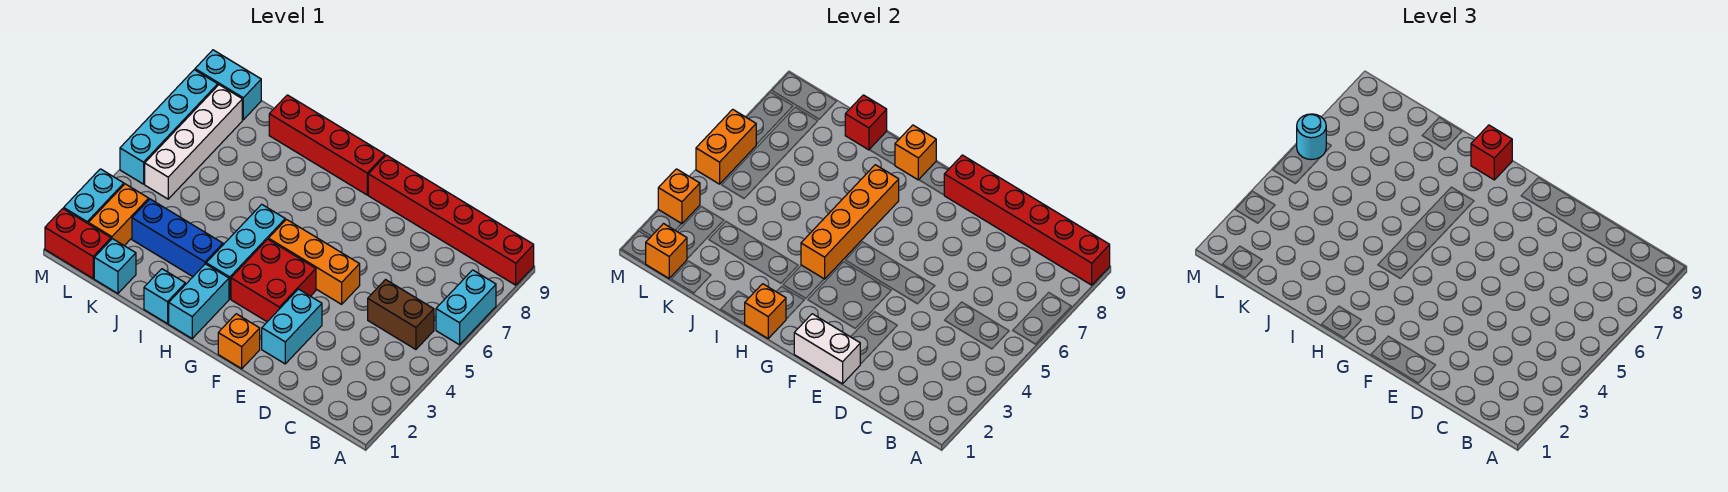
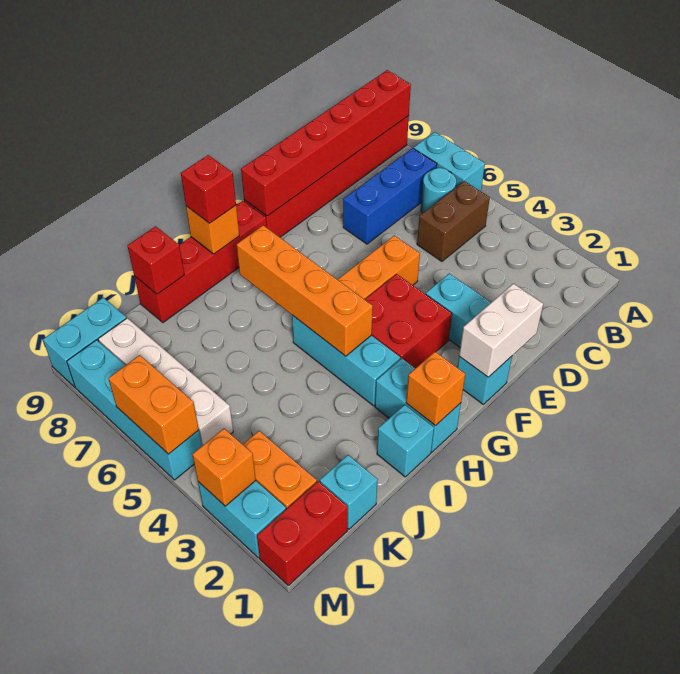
orange brick F1 level 1 -> cyan brick F1 level 1
blue brick I3:K3 level 1 -> blue brick B7:D7 level 1
orange brick L1 level 2 -> none
cyan round brick M6 level 3 -> cyan round brick B6 level 1

